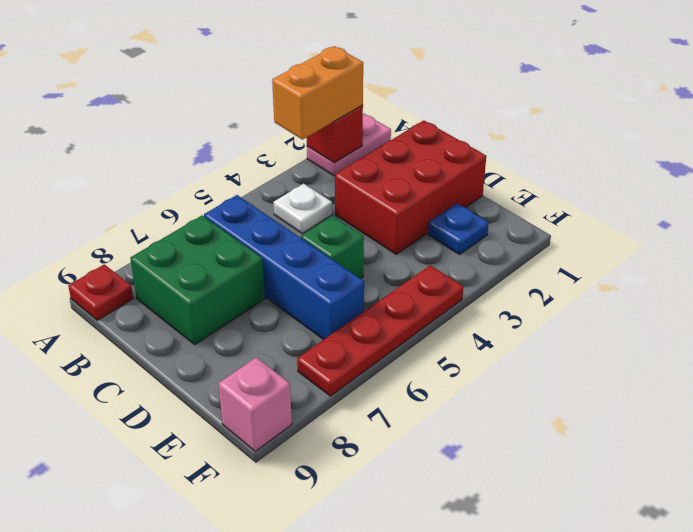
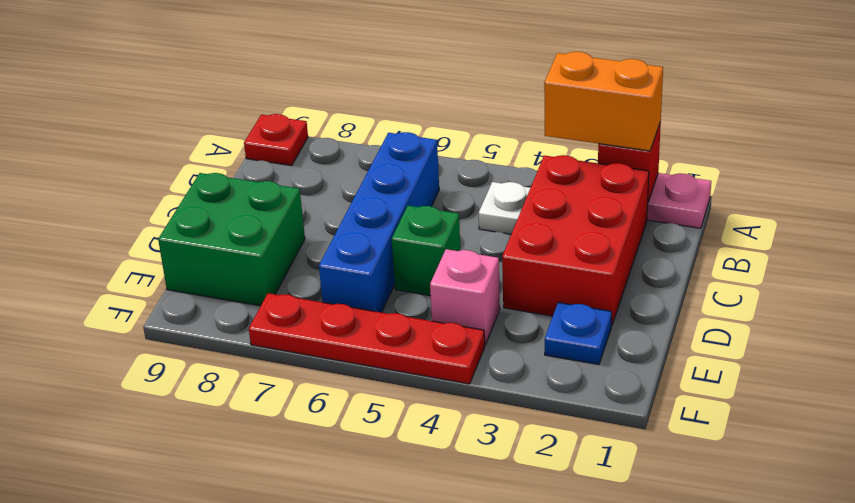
green brick B7:C8 level 1 -> green brick D8:E9 level 1
red brick C1:D3 level 1 -> red brick B2:D3 level 1
pink brick F9 level 1 -> pink brick E4 level 1

